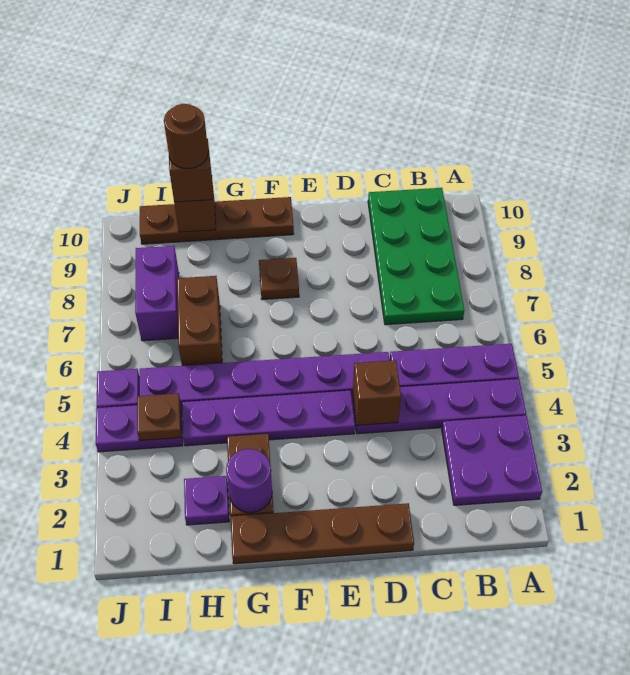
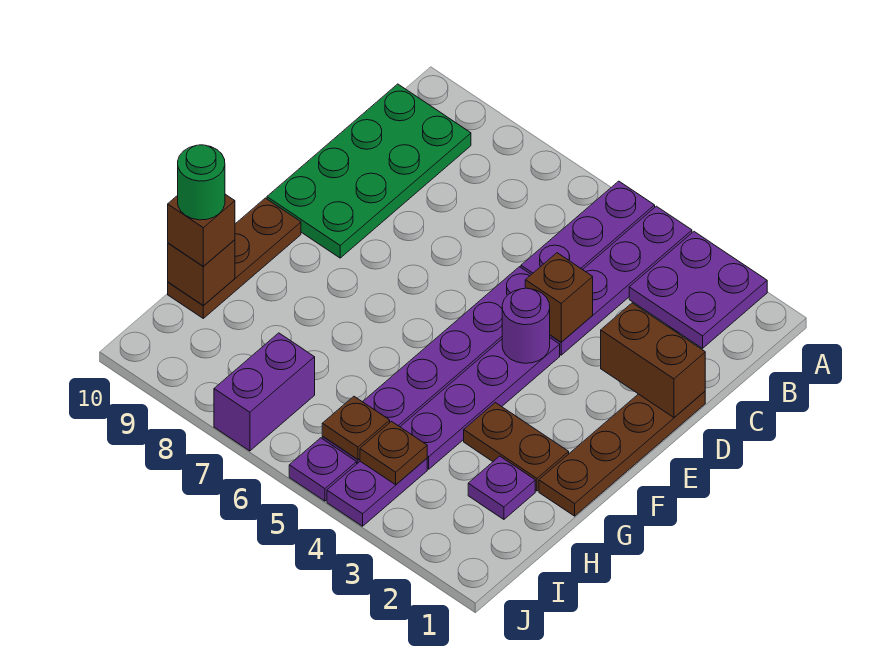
green plate B7:C10 level 1 -> green plate B9:E10 level 1
brown plate F8 level 1 -> brown plate I5 level 2
brown plate F10:I10 level 1 -> brown plate F10:H10 level 1
purple round brick G2 level 2 -> purple round brick E4 level 2
brown brick H6:H7 level 1 -> brown brick D1:D2 level 2
brown round brick H10 level 4 -> green round brick H10 level 4
purple brick I7:I8 level 1 -> purple brick I7:J7 level 1

